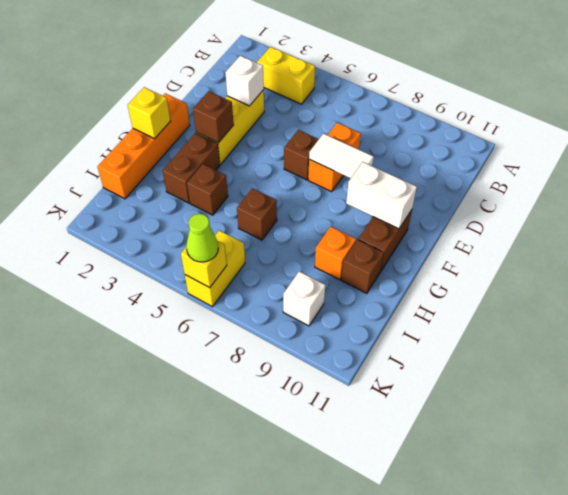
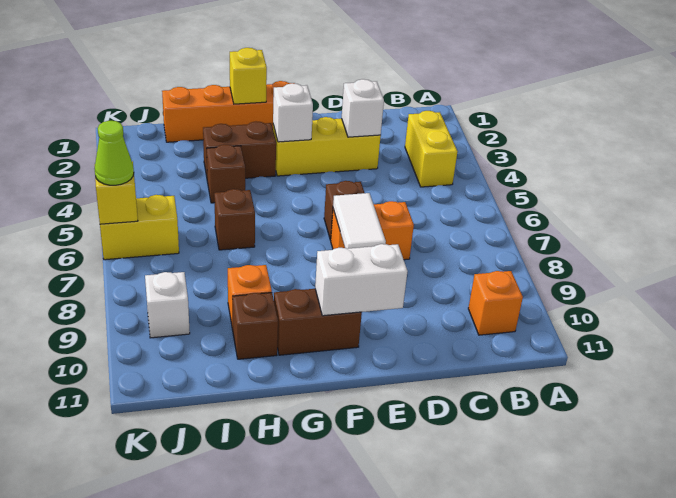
none -> orange brick B10 level 1
brown brick F3 level 2 -> white brick F3 level 2
white brick F9:F10 level 2 -> white brick E10:F10 level 2

